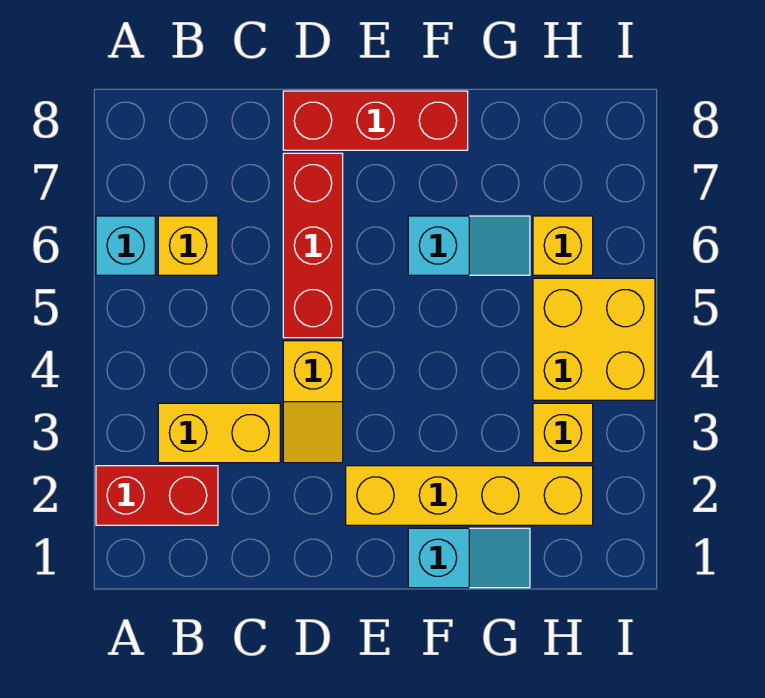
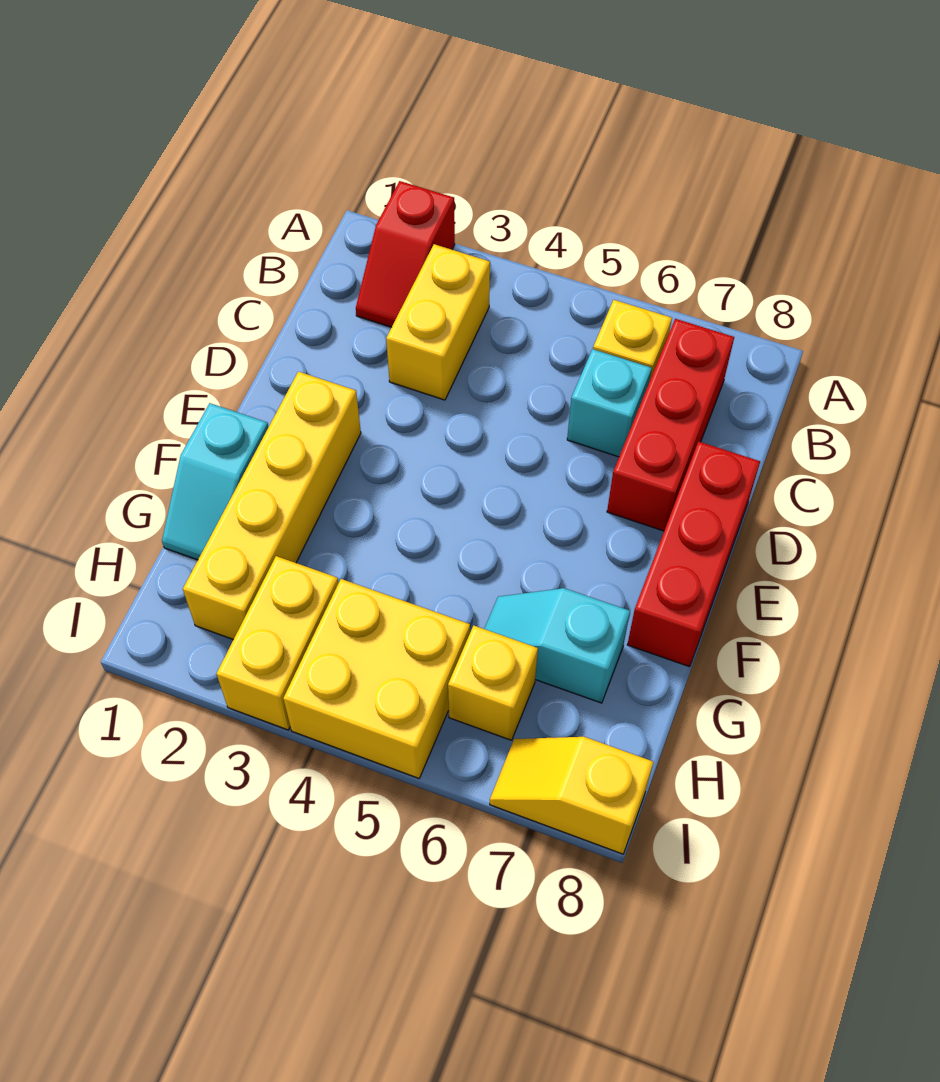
red brick A2:B2 level 1 -> red slope A2:B2 level 1 top A
cyan brick A6 level 1 -> cyan brick C6 level 1
yellow slope D3:D4 level 1 top 4 -> yellow slope I7:I8 level 1 top 8
red brick D5:D7 level 1 -> red brick B7:D7 level 1
cyan slope F6:G6 level 1 top F -> cyan slope G6:G7 level 1 top 7
yellow brick H3 level 1 -> yellow brick H3:I3 level 1

